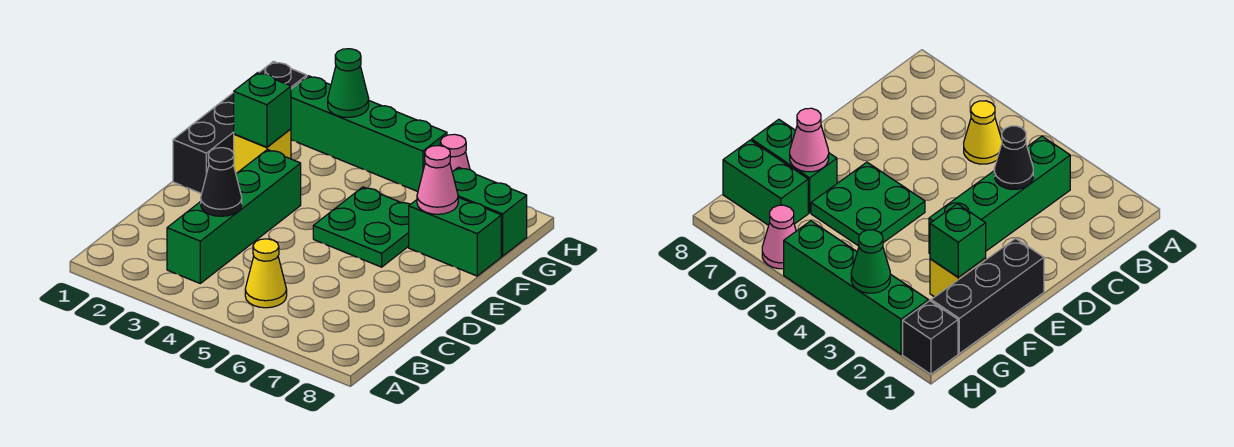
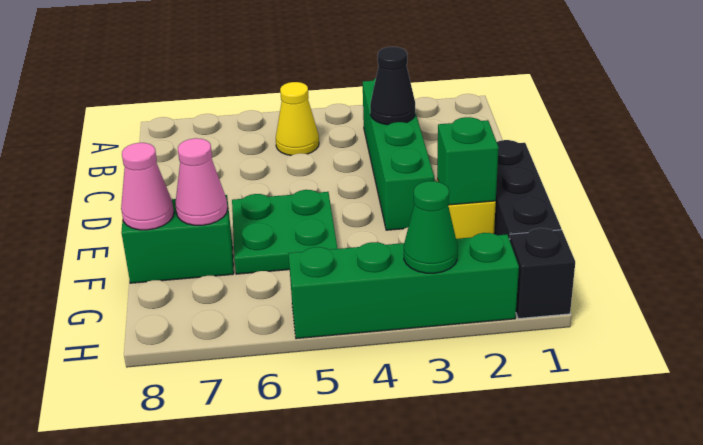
green brick G7:G8 level 1 -> none
pink cone H6 level 1 -> pink cone F8 level 2

